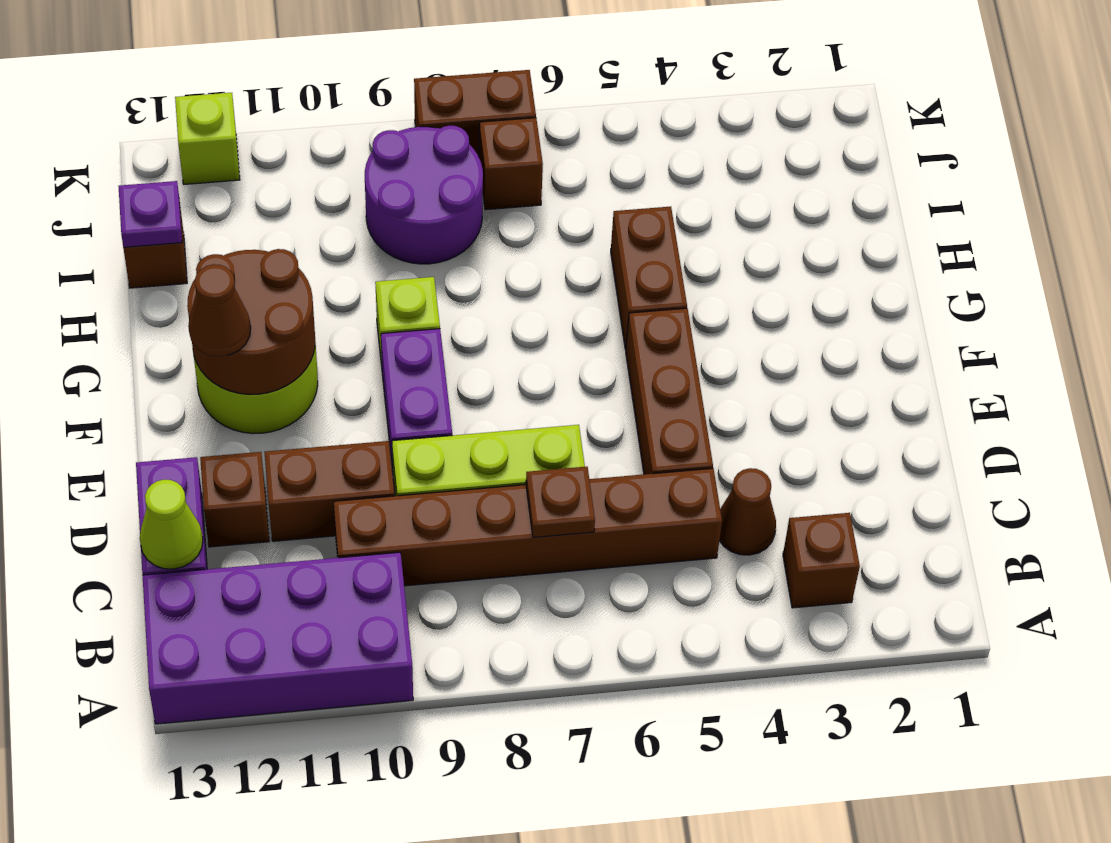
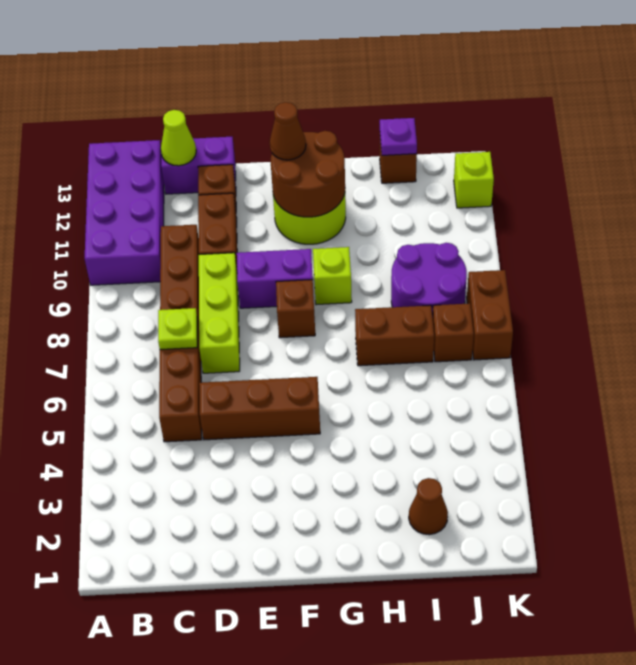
brown brick B3 level 1 -> brown brick F8 level 1
brown cone C4 level 1 -> brown cone I2 level 1
brown plate C7 level 2 -> lime plate C7 level 2
brown brick G5:H5 level 1 -> brown brick H7:I7 level 1

